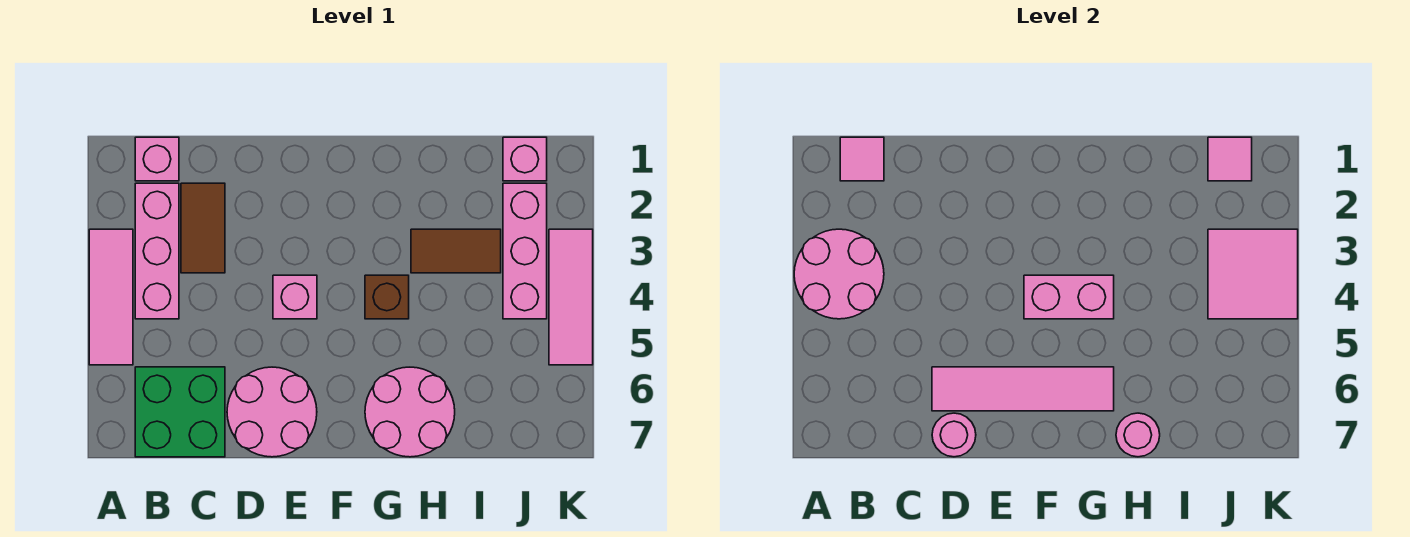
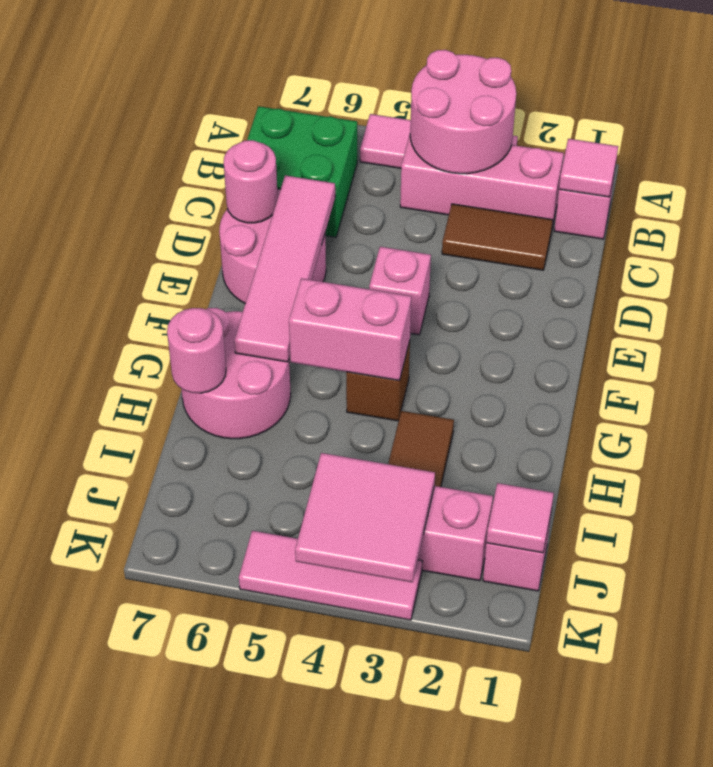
pink brick F4:G4 level 2 -> pink brick G4:G5 level 2

